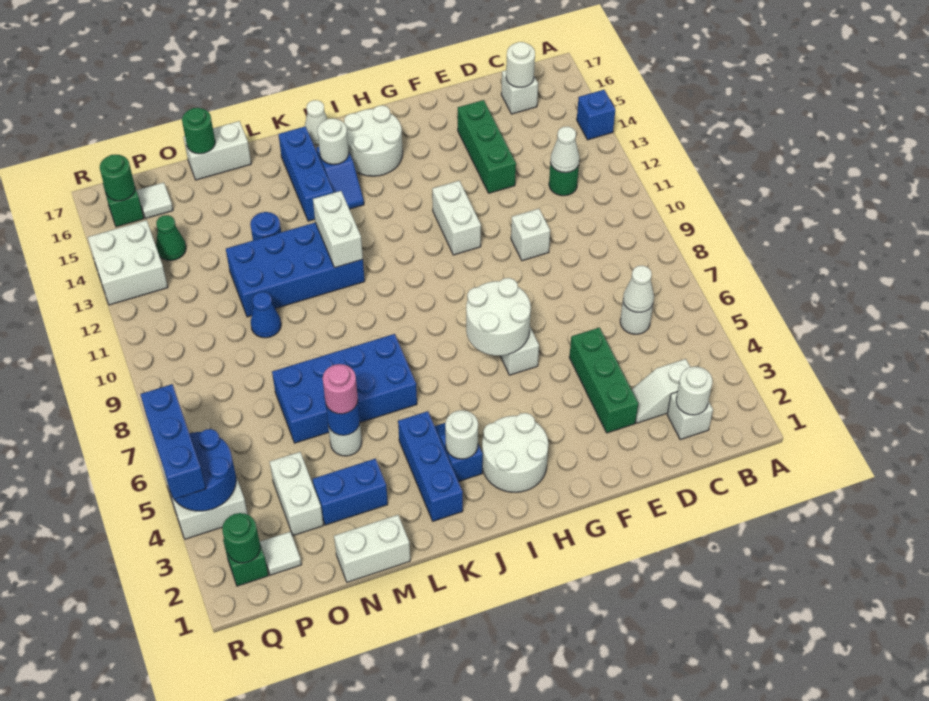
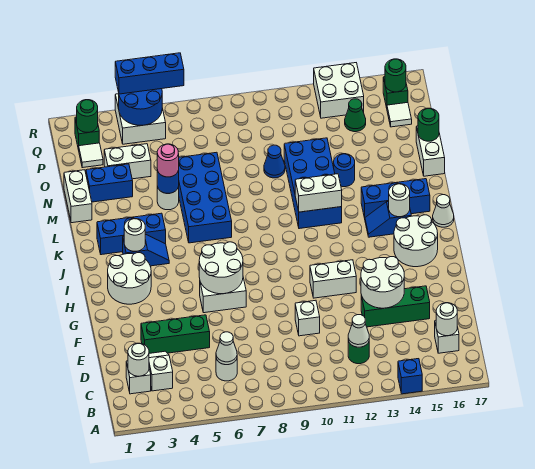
none -> white round brick E13:F14 level 2
blue brick M3:N3 level 1 -> blue brick N2:N3 level 1

